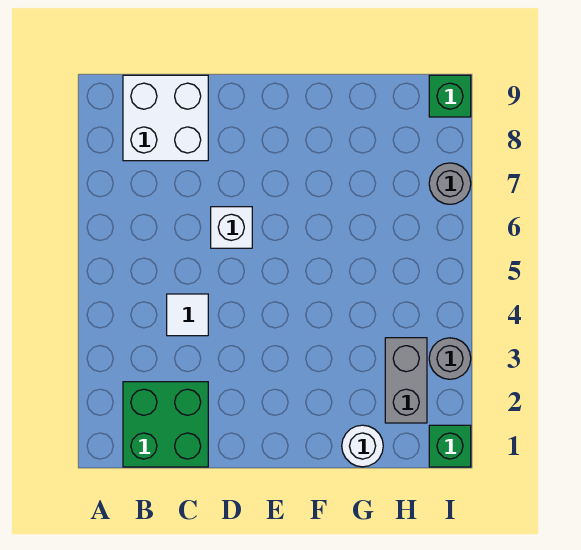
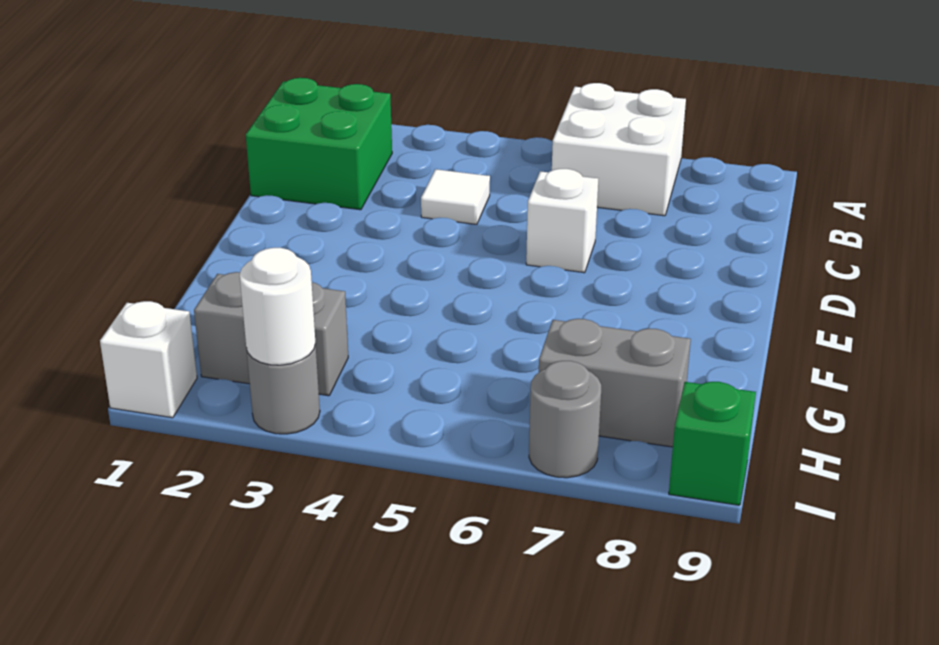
white brick B8:C9 level 1 -> white brick A6:B7 level 1
white round brick G1 level 1 -> white round brick I3 level 2
none -> grey brick H7:H8 level 1
green brick I1 level 1 -> white brick I1 level 1

